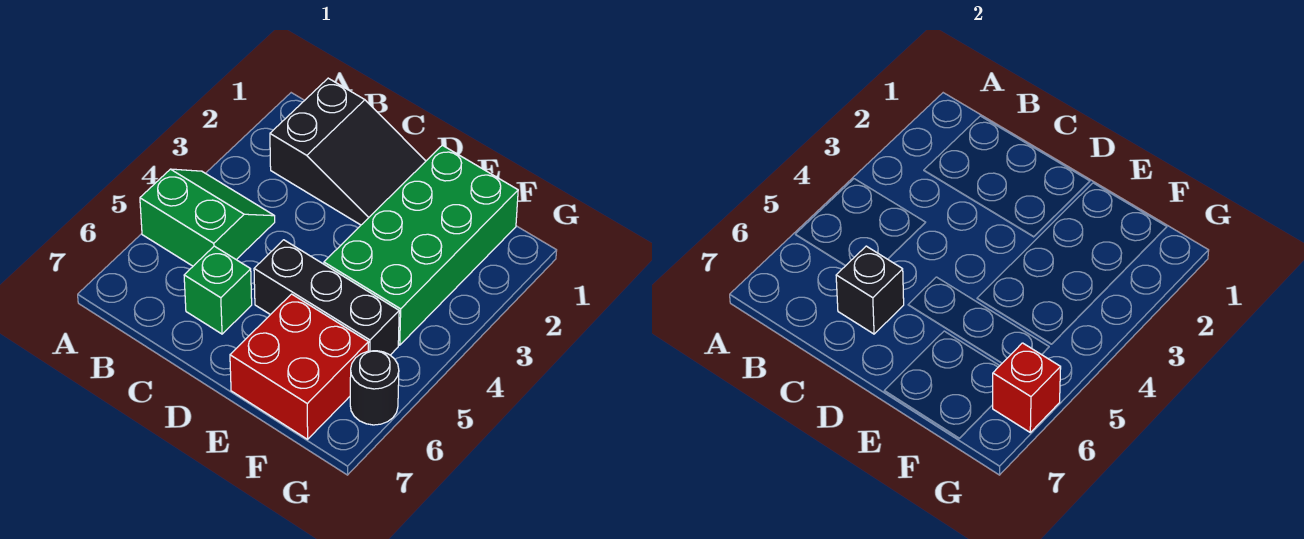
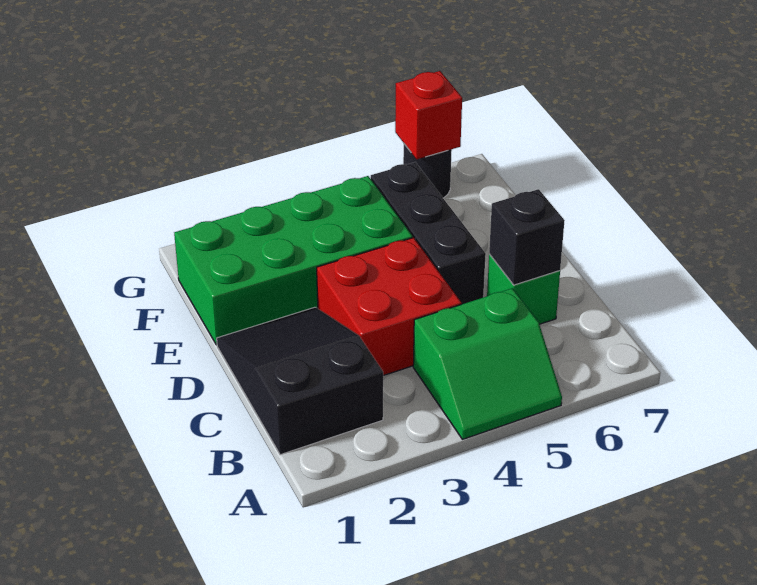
green slope A4:B5 level 1 top 5 -> green slope A4:B5 level 1 top B
red brick E6:F7 level 1 -> red brick C3:D4 level 1

